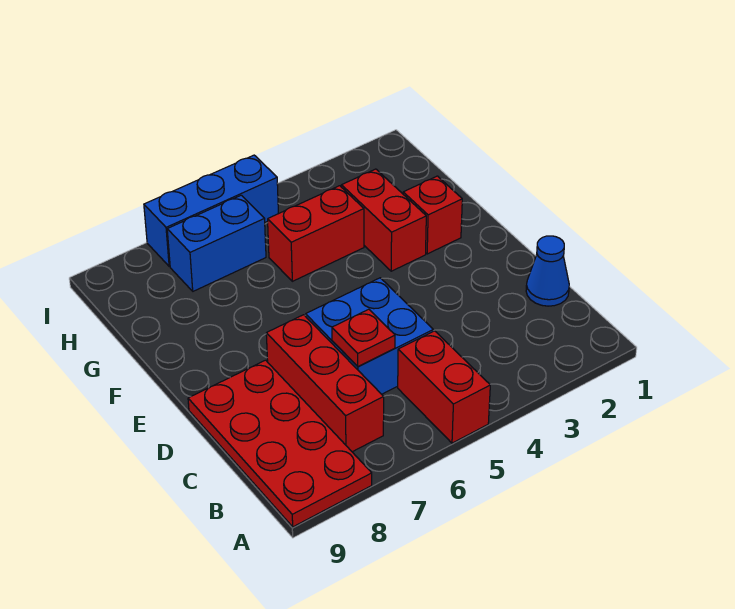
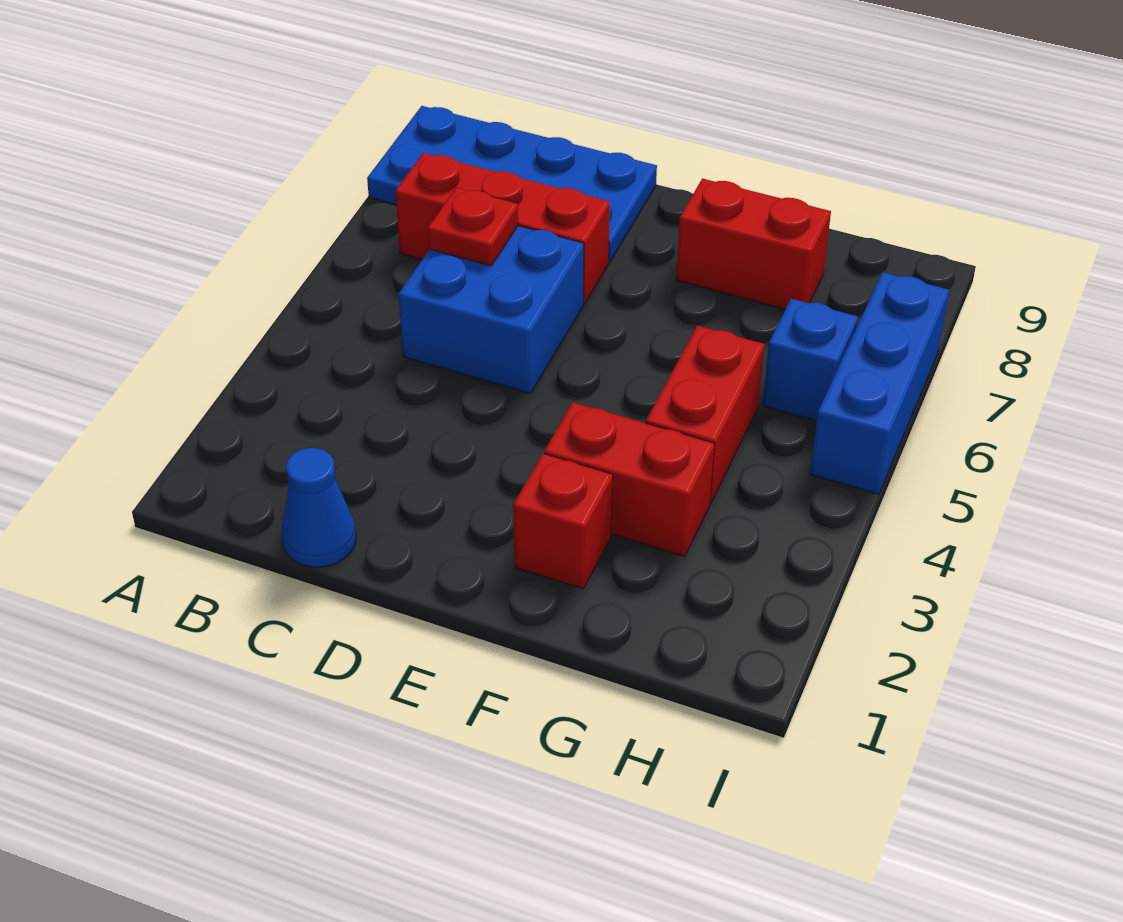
red brick A5:B5 level 1 -> red brick F8:G8 level 1
red plate A8:D9 level 1 -> blue plate A8:D9 level 1
blue brick H6:H7 level 1 -> blue brick H6 level 1

